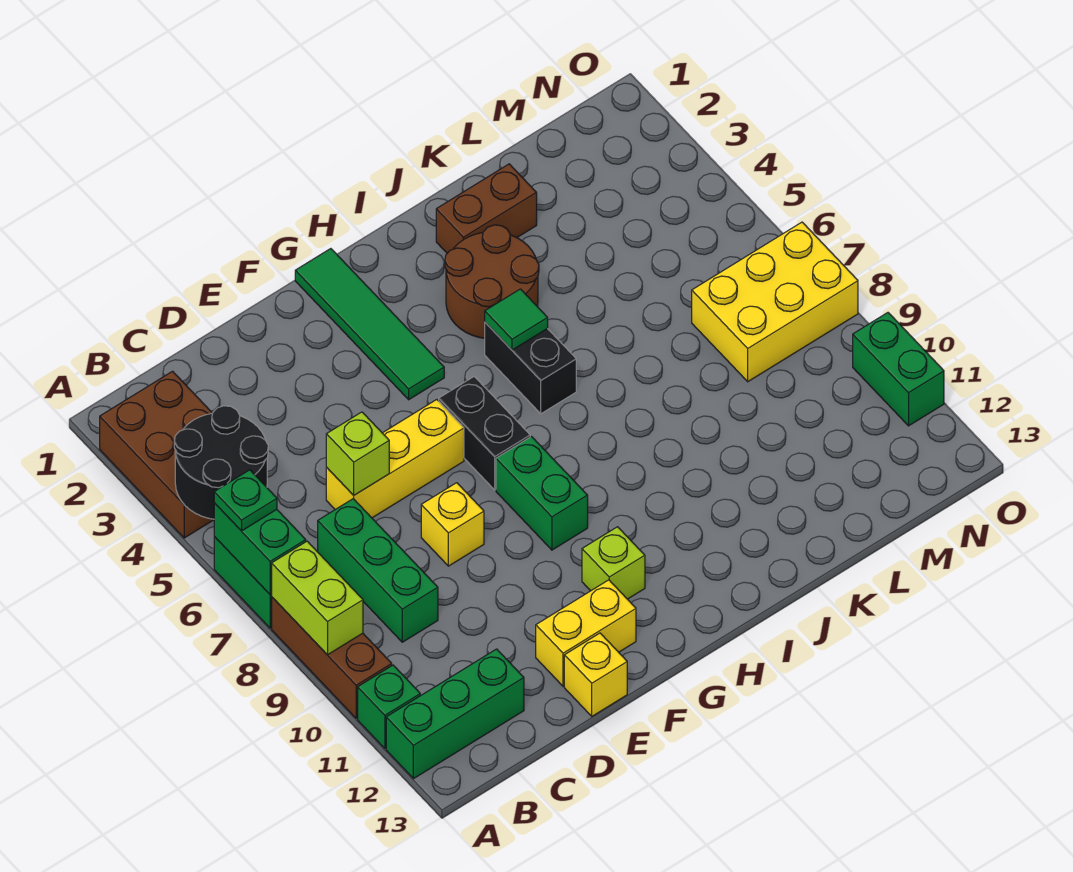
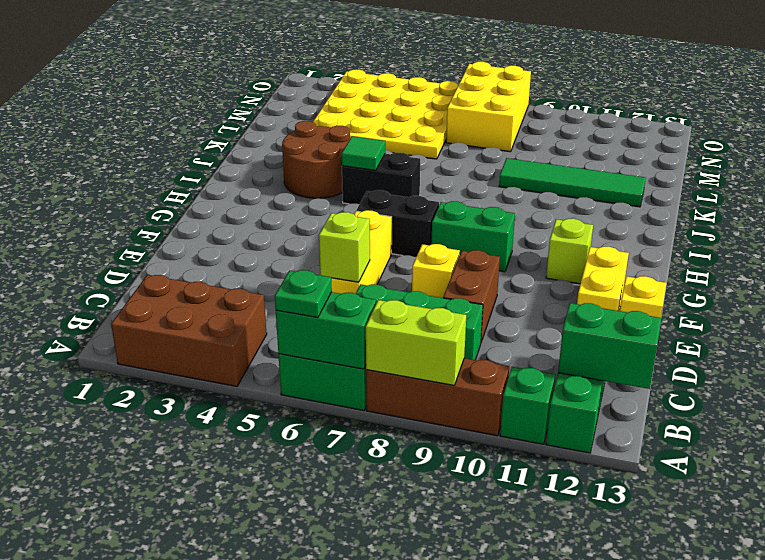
black round brick A4:B5 level 2 -> none
green tile G1:G4 level 1 -> green tile K9:K12 level 1
brown brick J2:K2 level 1 -> brown brick D9:E9 level 1
none -> yellow plate L3:O6 level 1
green brick O10:O11 level 1 -> green brick B12:B13 level 2

